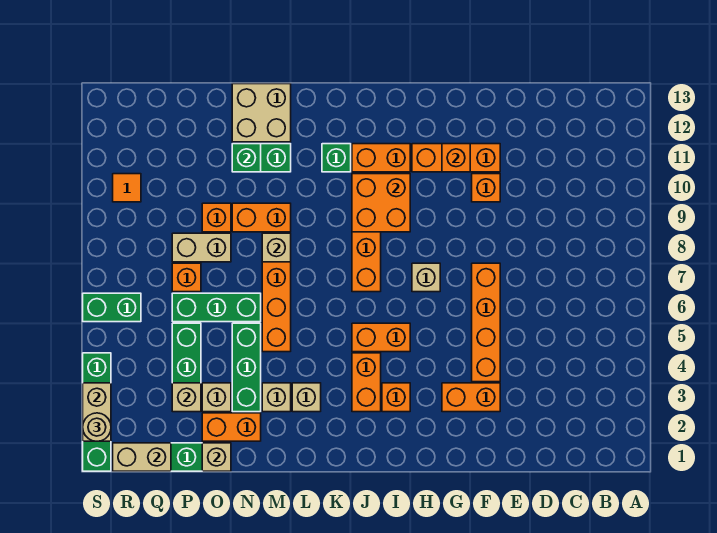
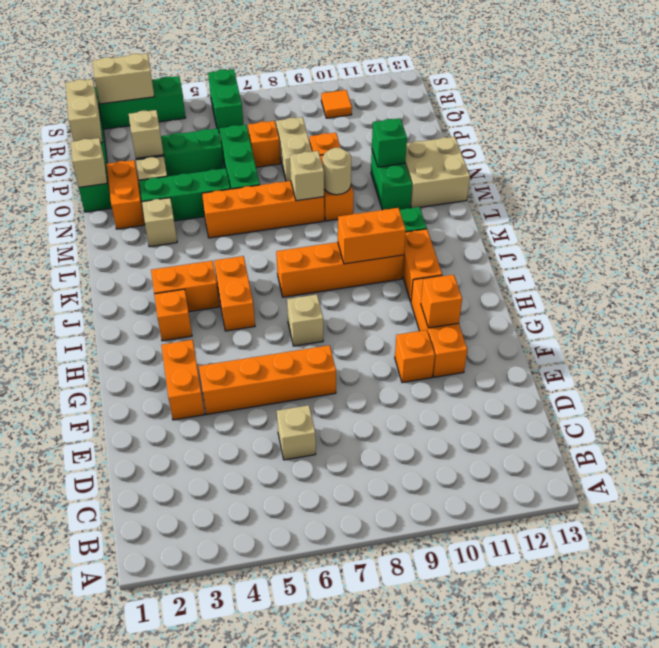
orange brick I9:J10 level 2 -> orange brick J9:J10 level 2
tan brick L3 level 1 -> tan brick D6 level 1
tan round brick S2 level 3 -> tan round brick M9 level 2

